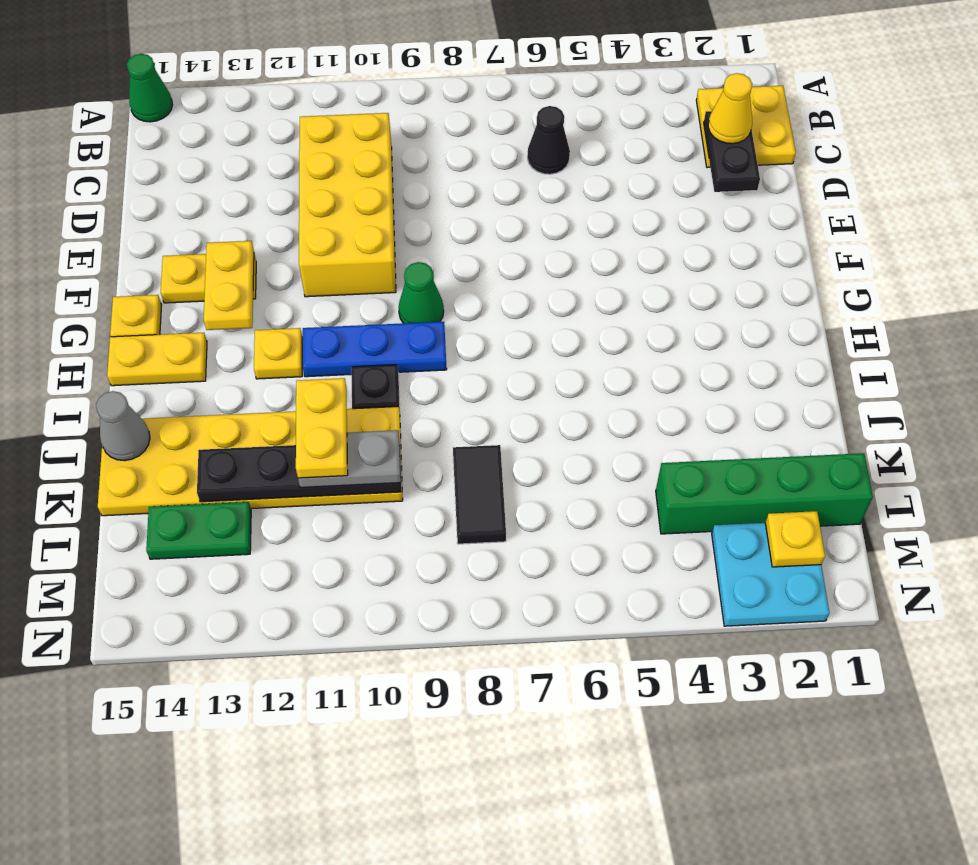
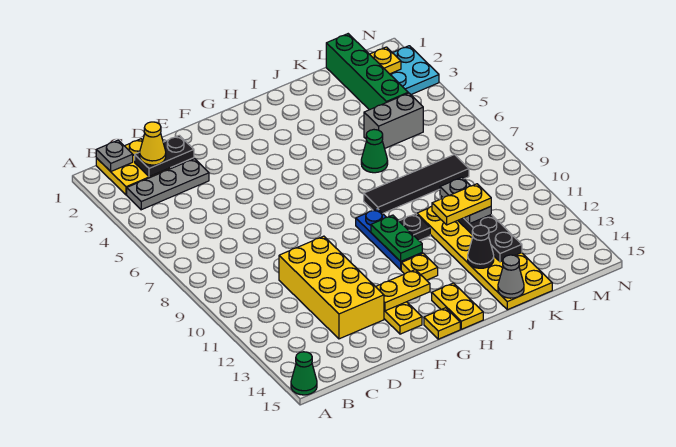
none -> grey plate B1 level 2
none -> grey plate B3:D3 level 1
black cone C6 level 1 -> black cone J13 level 2
yellow brick C10:F11 level 1 -> yellow brick D10:E13 level 1
green cone G9 level 1 -> green cone J6 level 1
none -> grey brick K5:L5 level 1
black tile K8:L8 level 1 -> black tile I8:L8 level 1
green plate L13:L14 level 1 -> green plate H10:H11 level 2

